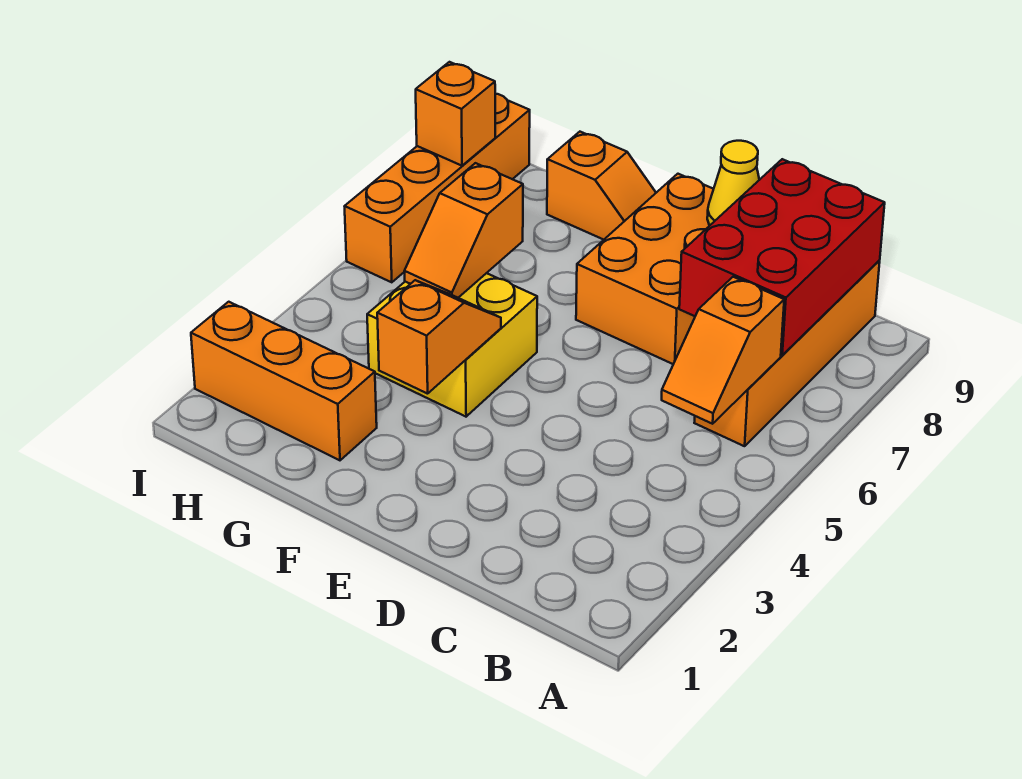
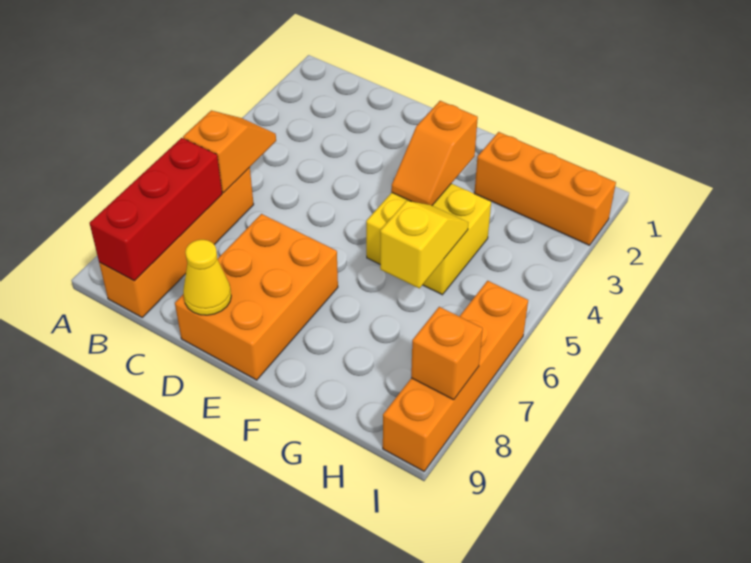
red brick B7:C9 level 2 -> red brick B7:B9 level 2
orange slope F9:G9 level 1 top G -> none
orange slope G5:G6 level 2 top 6 -> yellow slope G5:G6 level 2 top 6

